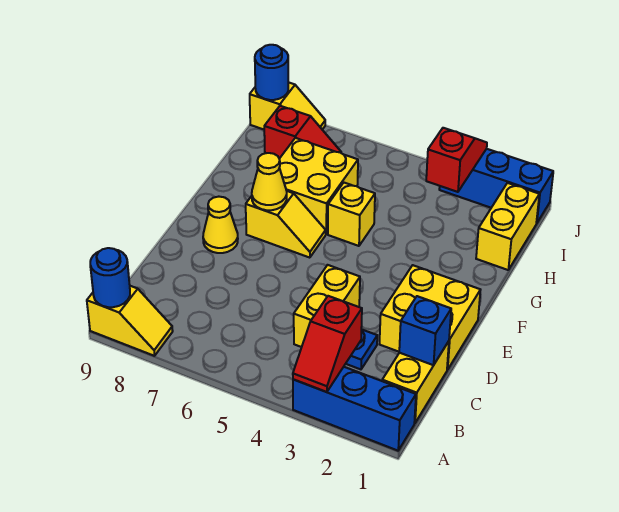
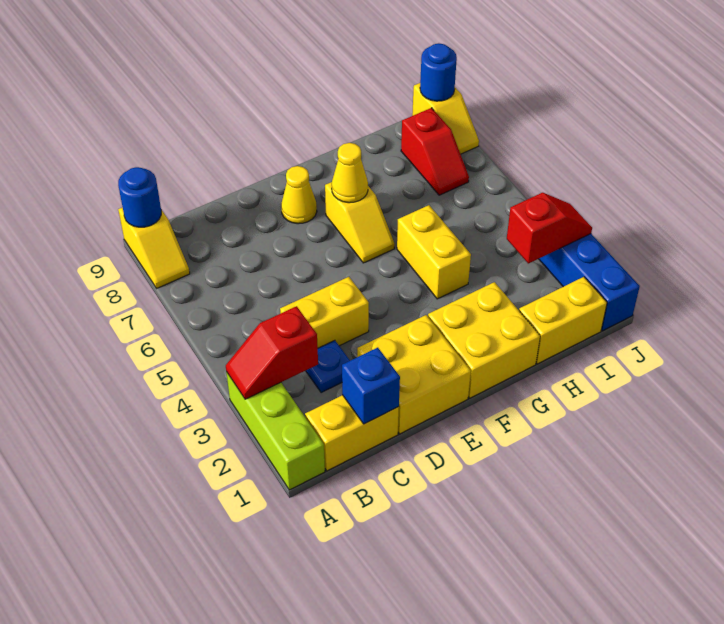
blue brick A1:A3 level 1 -> lime brick A1:A3 level 1
yellow brick G5 level 1 -> yellow brick G4:G5 level 1
yellow brick G6:H7 level 1 -> yellow brick F1:G2 level 1

